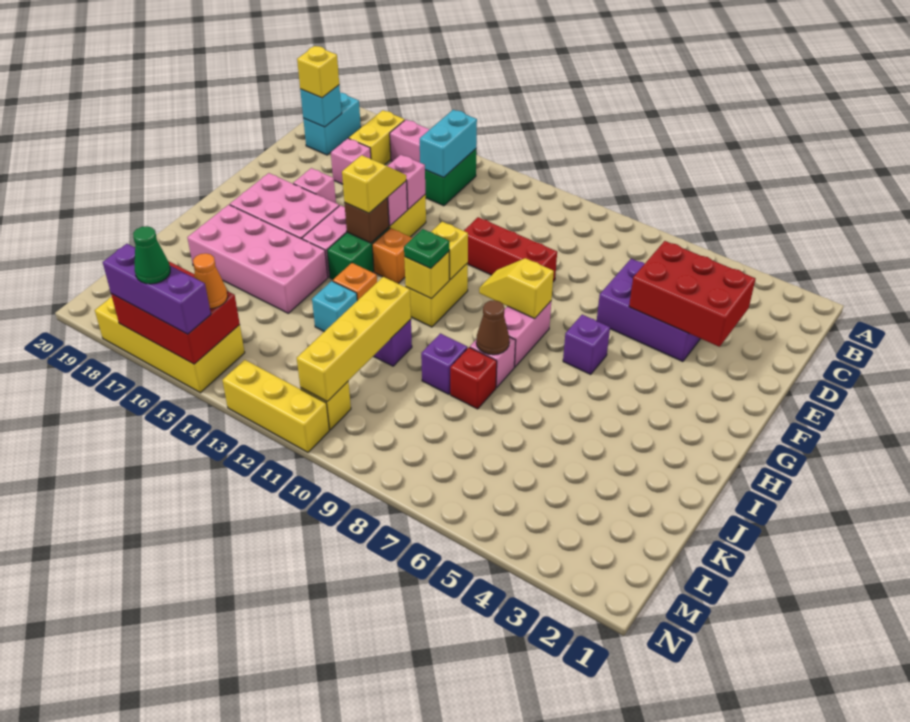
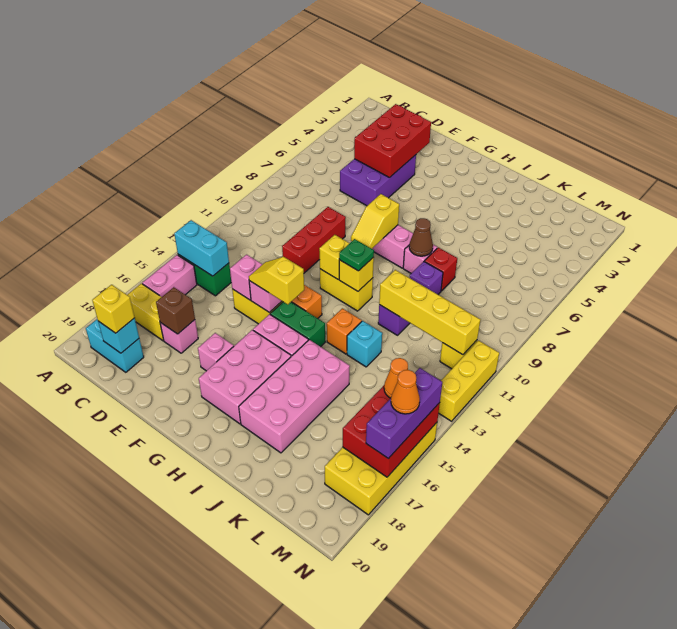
purple brick G6 level 1 -> none
brown brick G14 level 2 -> brown brick D17 level 2
green cone N16 level 4 -> orange cone N16 level 4

